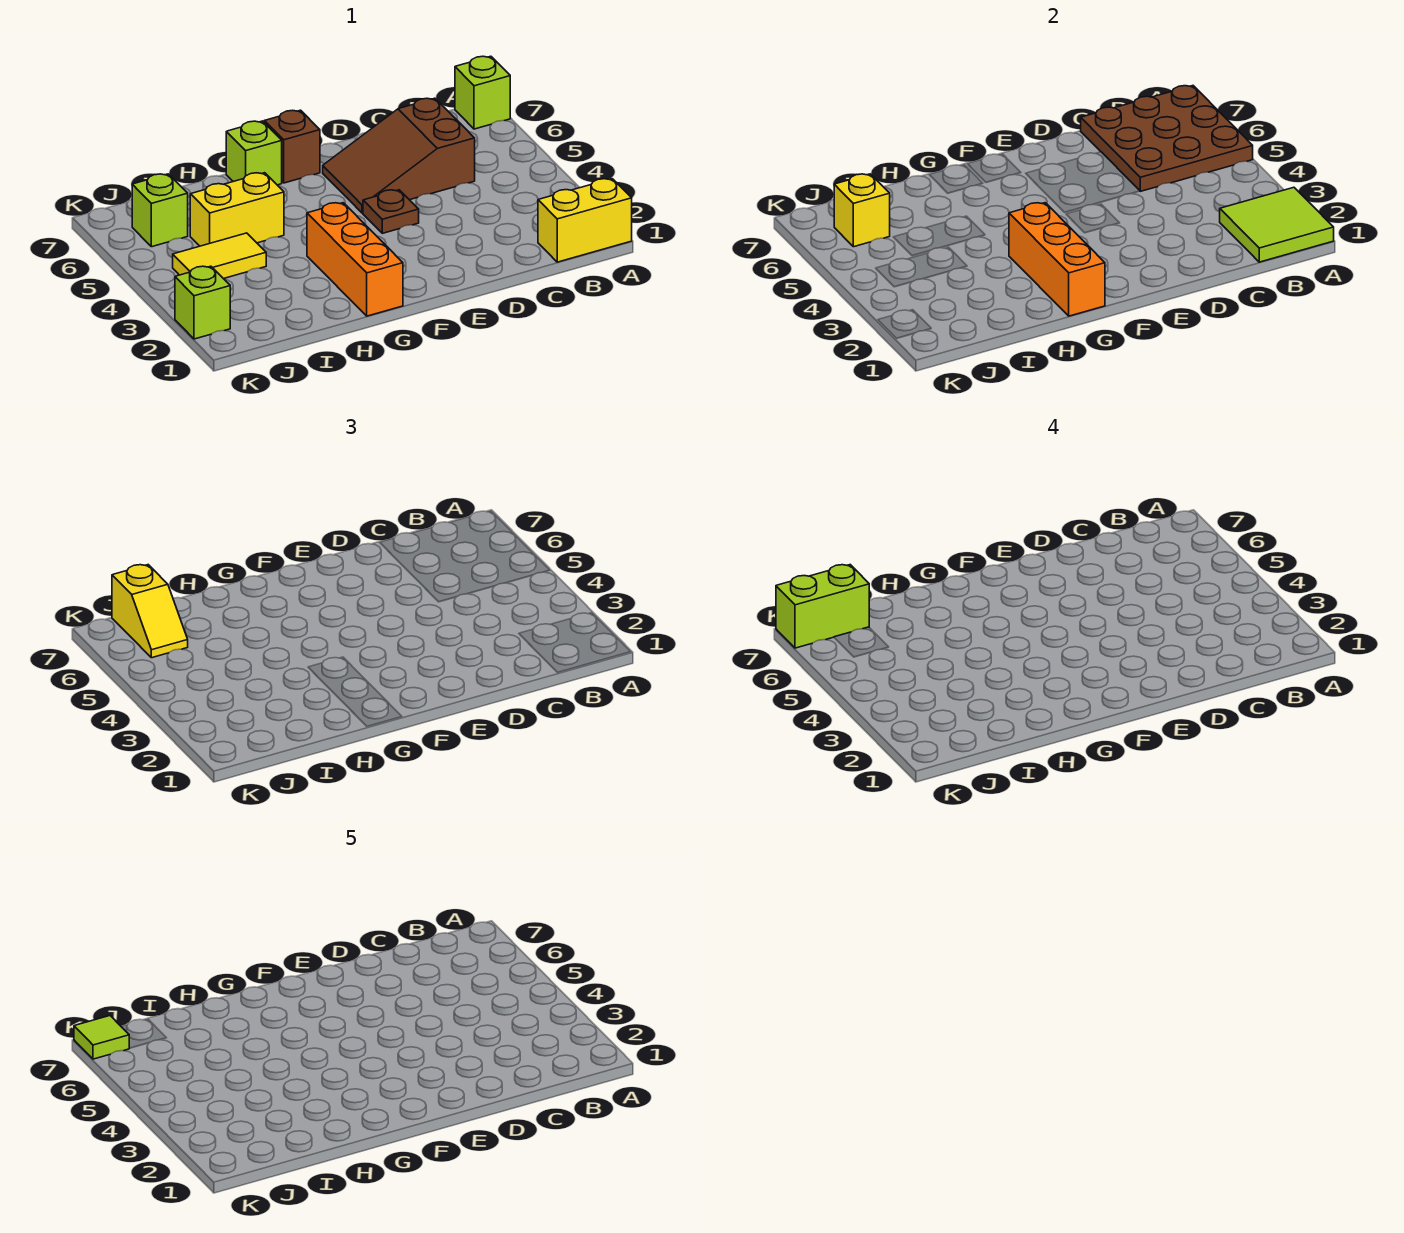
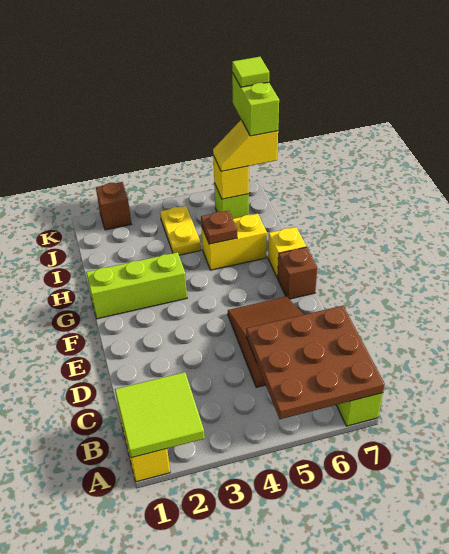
brown plate E4 level 1 -> brown plate H5 level 2
orange brick G1:G3 level 1 -> lime brick G1:G3 level 1
orange brick G1:G3 level 2 -> none
lime brick G7 level 1 -> yellow brick G7 level 1
yellow brick H5:I5 level 1 -> yellow brick H5:H6 level 1
yellow tile I4:J4 level 1 -> yellow plate I4:J4 level 1
lime brick K2 level 1 -> brown brick K2 level 1

